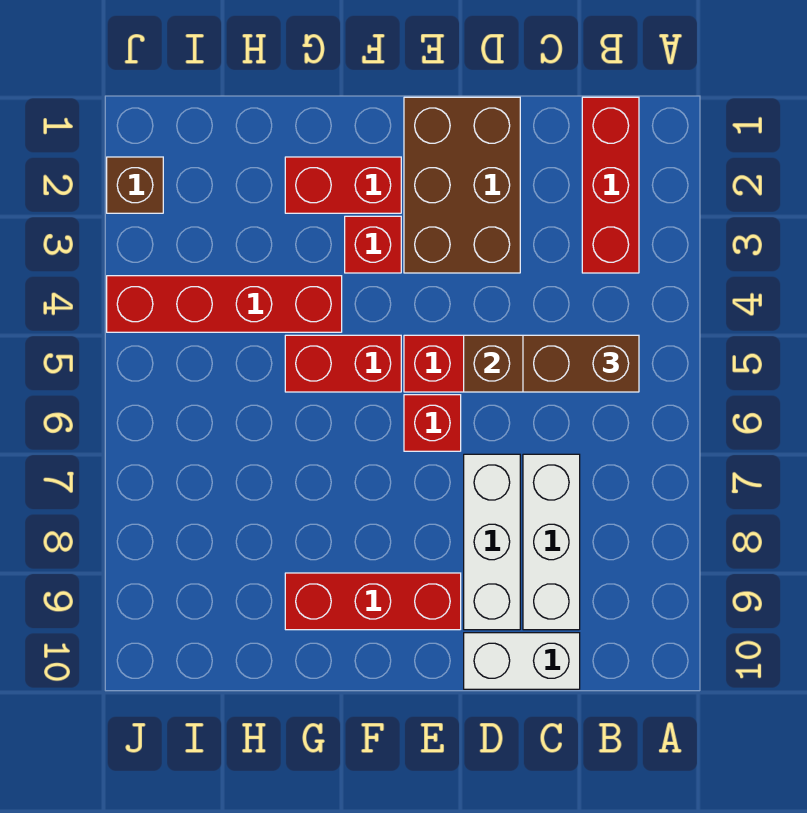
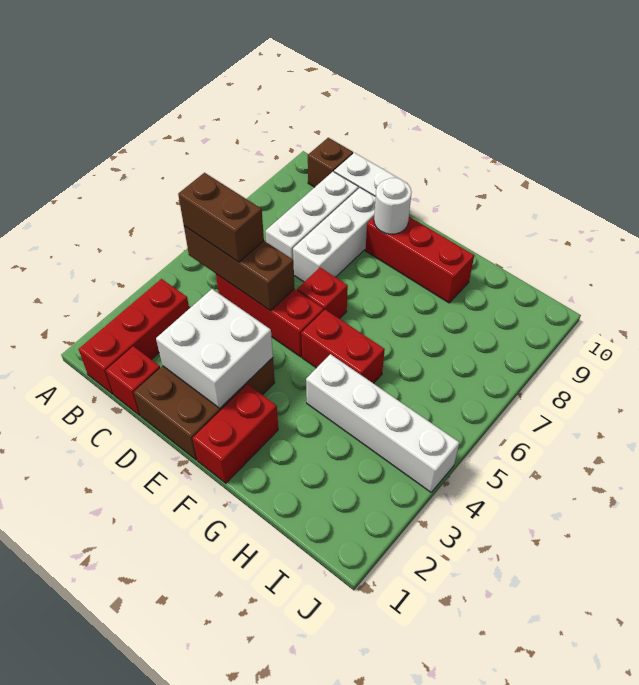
none -> white brick D2:E3 level 2
none -> white round brick E9 level 2
red brick F2:G2 level 1 -> red brick F1:F2 level 1
red brick F3 level 1 -> red brick C1 level 1
red brick G4:J4 level 1 -> white brick G4:J4 level 1
brown brick J2 level 1 -> brown brick B10 level 1

